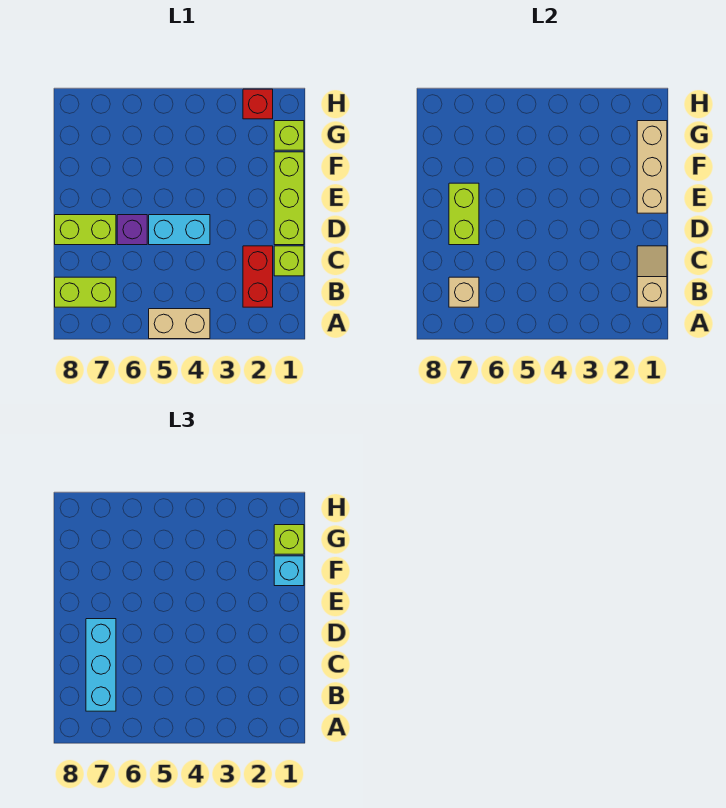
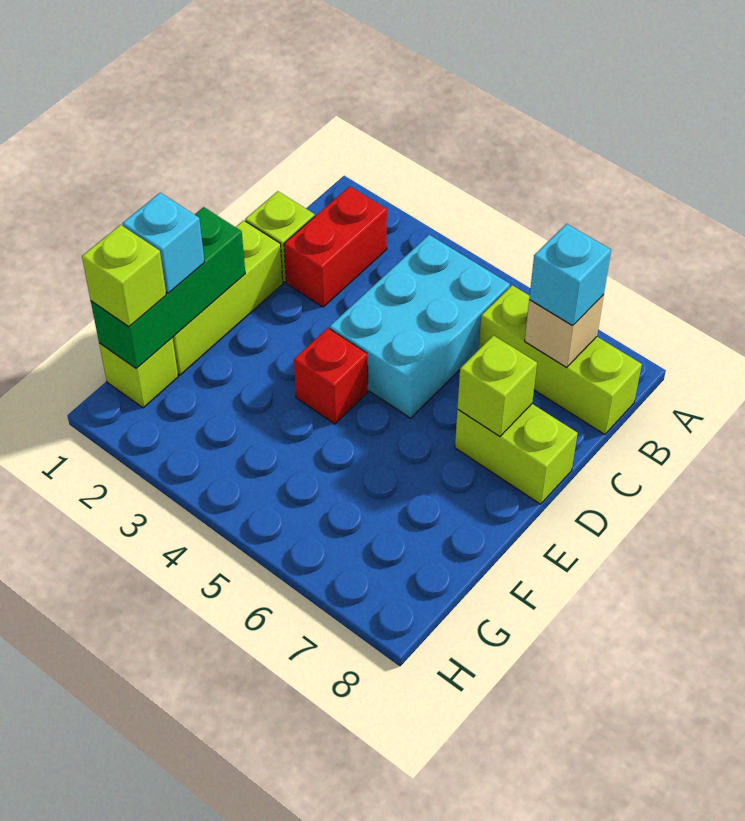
tan brick A4:A5 level 1 -> none
tan slope B1:C1 level 2 top B -> none
lime brick B7:B8 level 1 -> lime brick B6:B8 level 1
cyan brick B7:D7 level 3 -> cyan brick B7 level 3
cyan brick D4:D5 level 1 -> cyan brick B4:D5 level 1
purple brick D6 level 1 -> none
lime brick D7:E7 level 2 -> lime brick D7 level 2
tan brick E1:G1 level 2 -> green brick E1:G1 level 2
red brick H2 level 1 -> red brick E4 level 1

